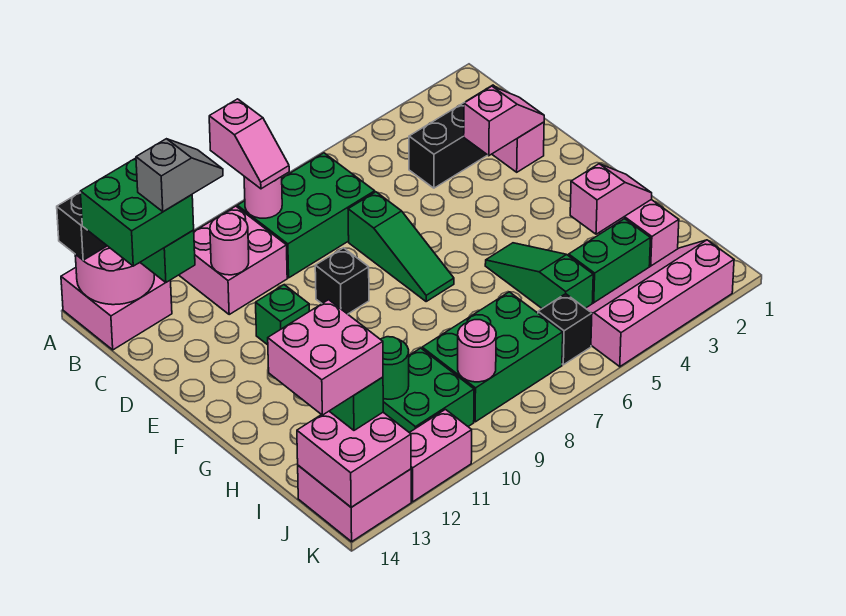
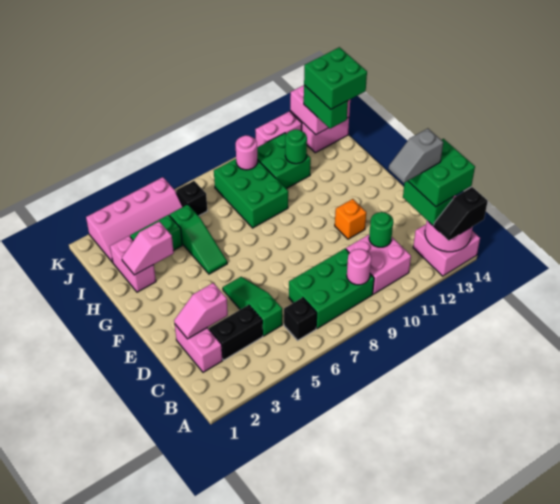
pink slope A9:B9 level 3 top A -> none
pink round brick C11 level 2 -> green round brick C11 level 2
green slope D7:F7 level 1 top D -> green slope C5:E5 level 1 top C
black brick E9 level 1 -> black brick B6 level 1
green brick E11 level 1 -> orange brick E11 level 1
green brick I7:J9 level 1 -> green brick H8:J9 level 1
pink brick I13:J14 level 4 -> green brick I13:J14 level 4

